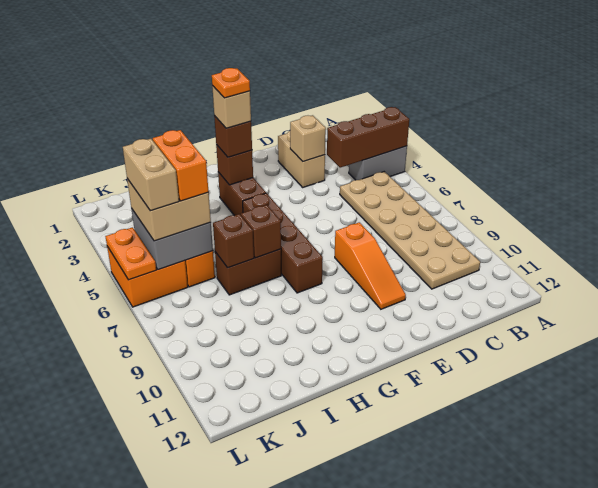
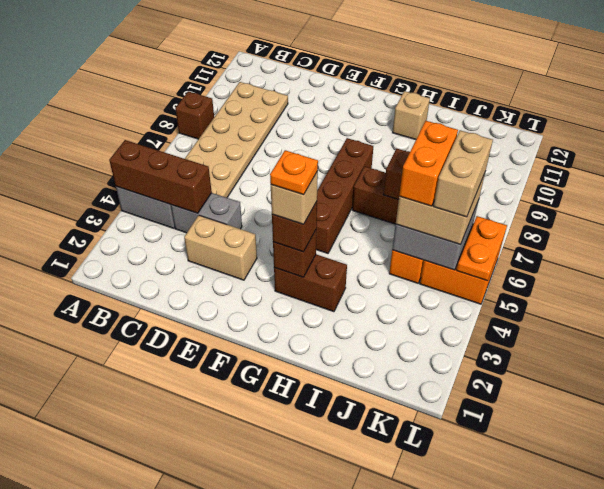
none -> grey brick C4:D4 level 1
tan brick D2:D3 level 1 -> tan brick D3:E3 level 1
tan brick D3 level 2 -> tan brick H11 level 1
orange slope E8:E10 level 1 top 8 -> none
brown brick G3:G4 level 1 -> brown brick G3:H3 level 1
brown brick H7 level 2 -> brown brick A8 level 1

